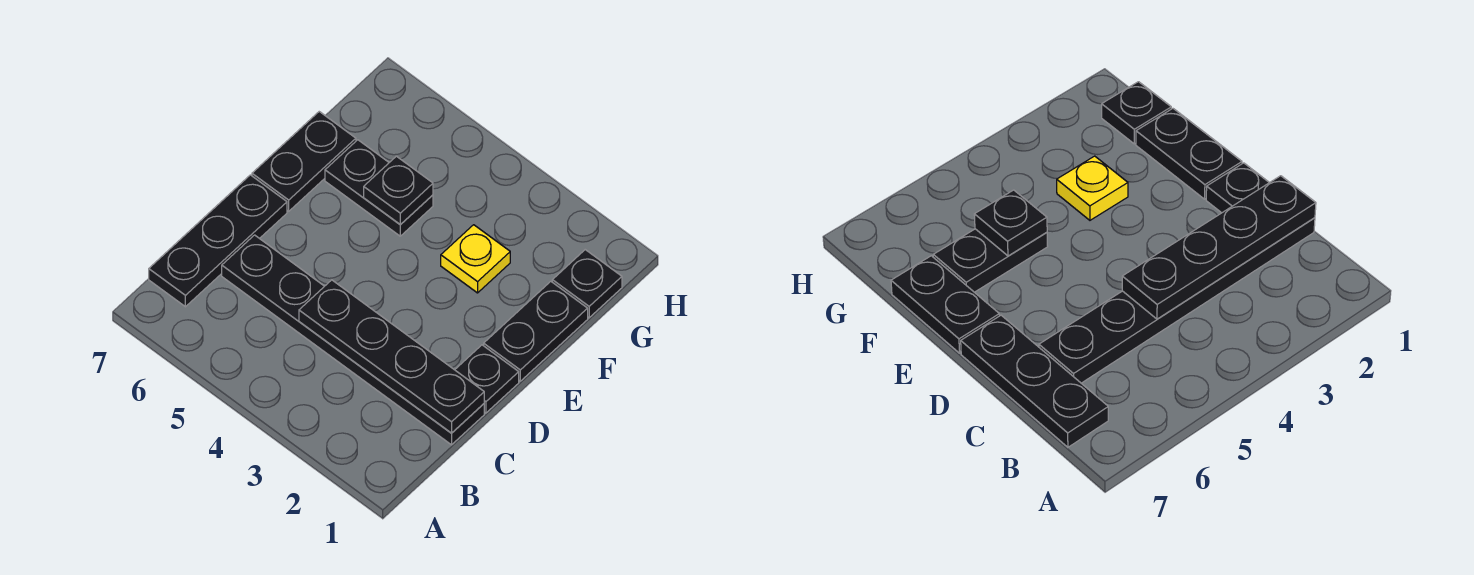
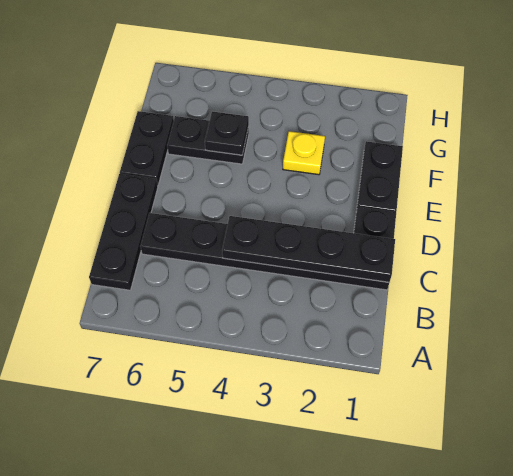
black plate G1 level 1 -> none

